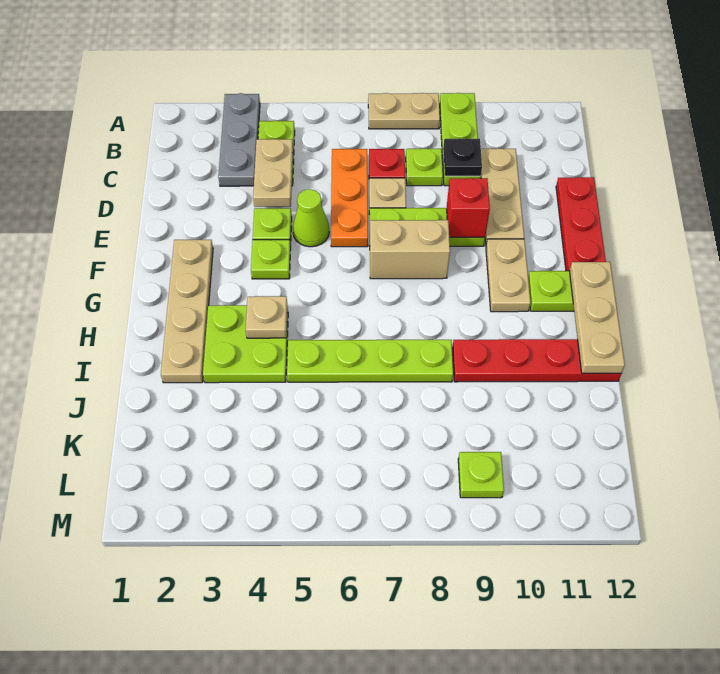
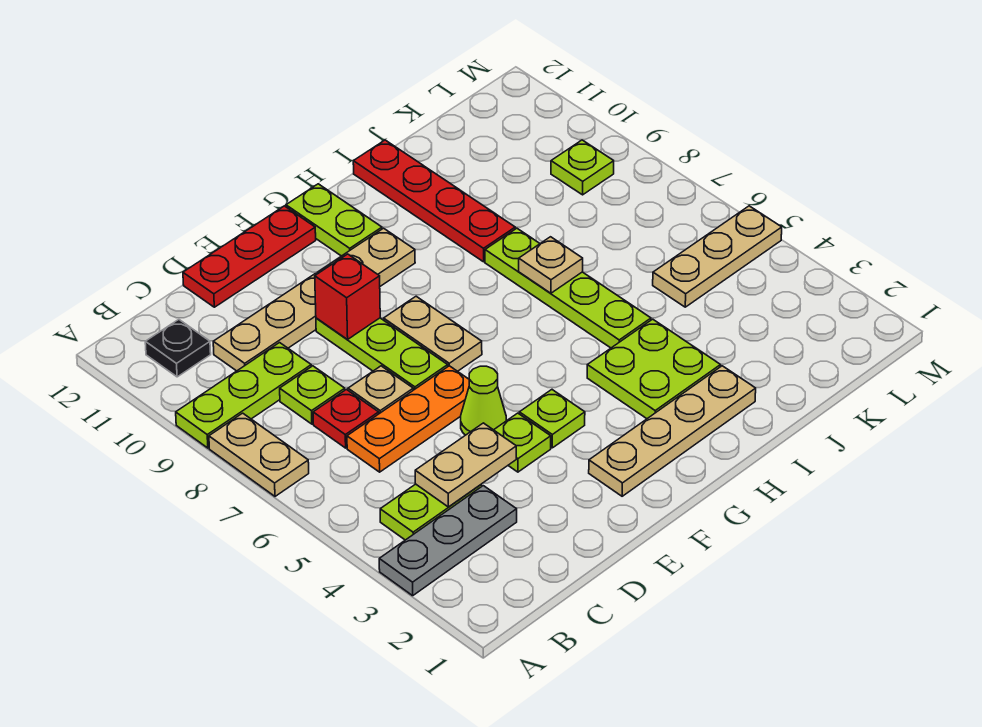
black plate C9 level 2 -> black plate B11 level 1
tan brick F7:F8 level 1 -> tan plate F7:F8 level 1
tan plate G12:I12 level 2 -> tan plate K5:M5 level 1
tan plate H4 level 2 -> tan plate I7 level 2

